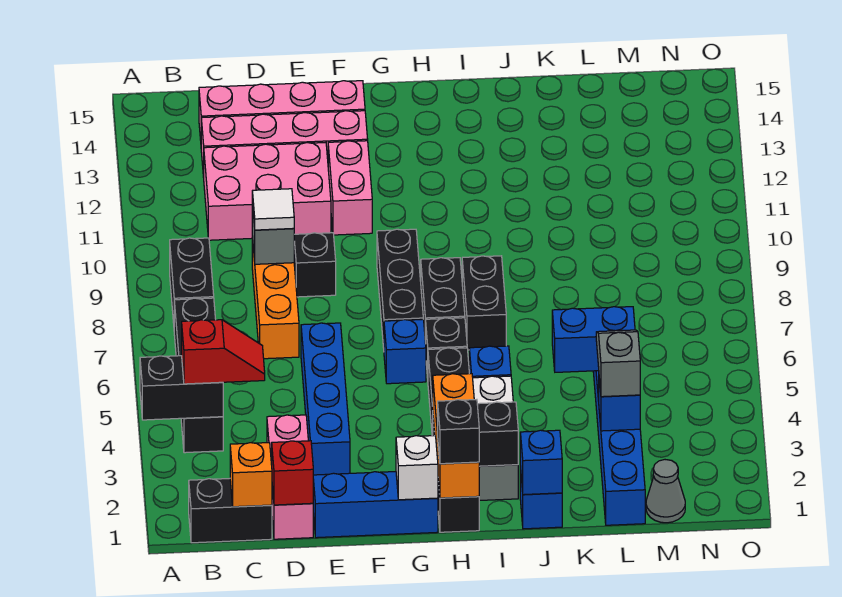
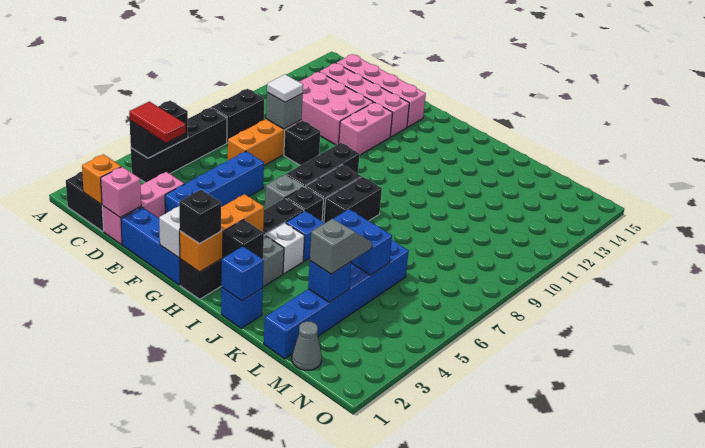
black brick A4:B4 level 2 -> black brick B4:B5 level 2
red slope B4:C4 level 3 top B -> red tile B4:C4 level 3
red brick D1 level 2 -> pink brick D1 level 2
blue brick G6 level 1 -> grey brick G6 level 1

